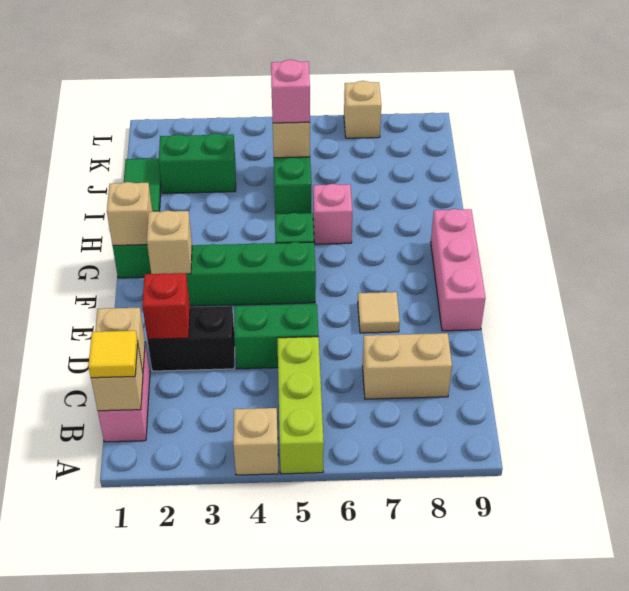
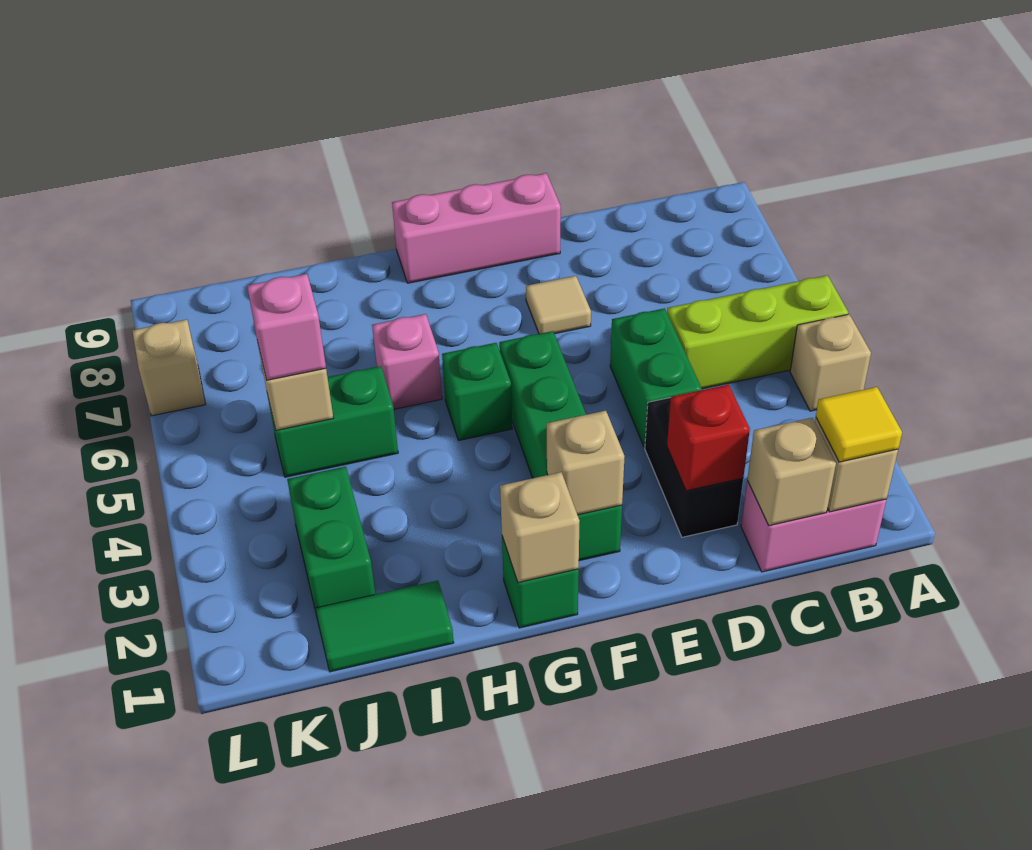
tan brick C7:C8 level 1 -> none

